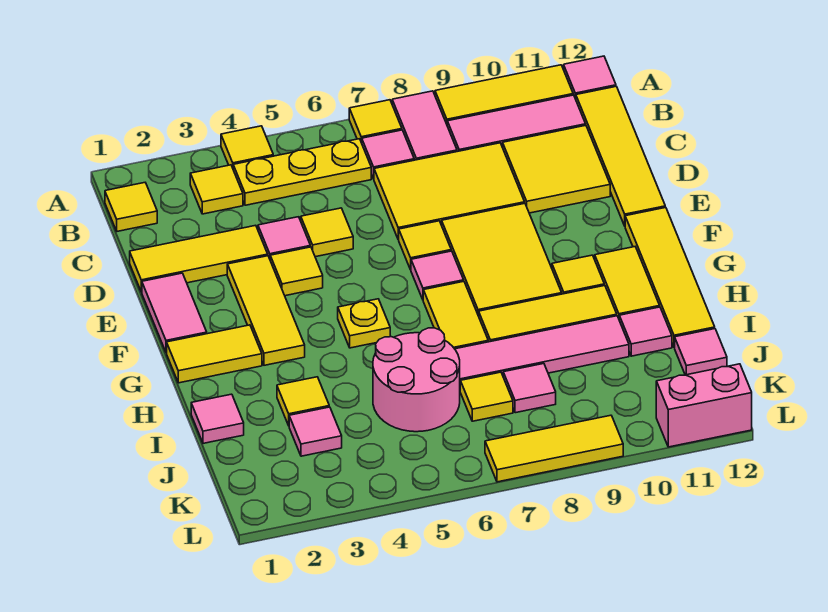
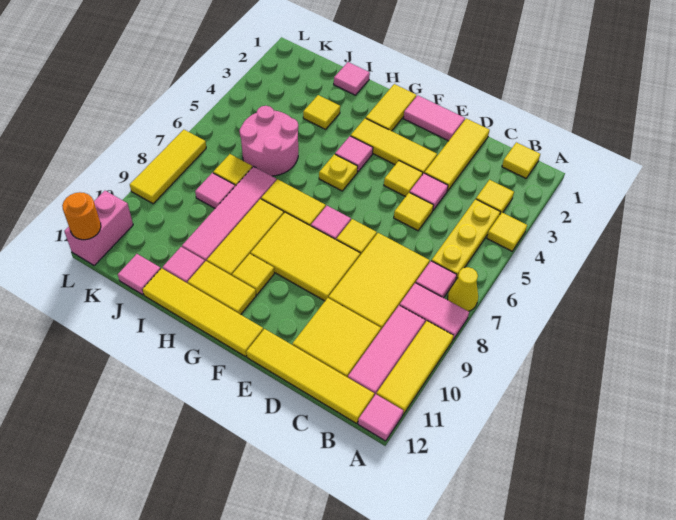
yellow tile A7 level 1 -> yellow cone A7 level 1
pink tile J3 level 1 -> pink tile G4 level 1
none -> orange round brick L12 level 2

